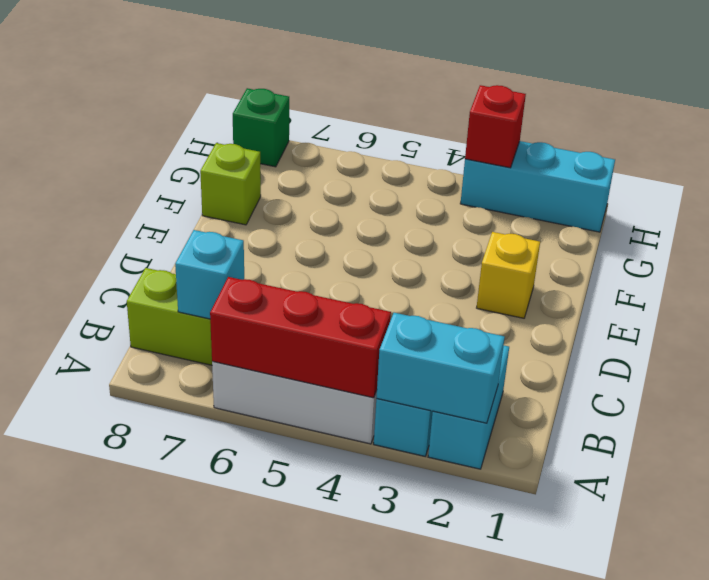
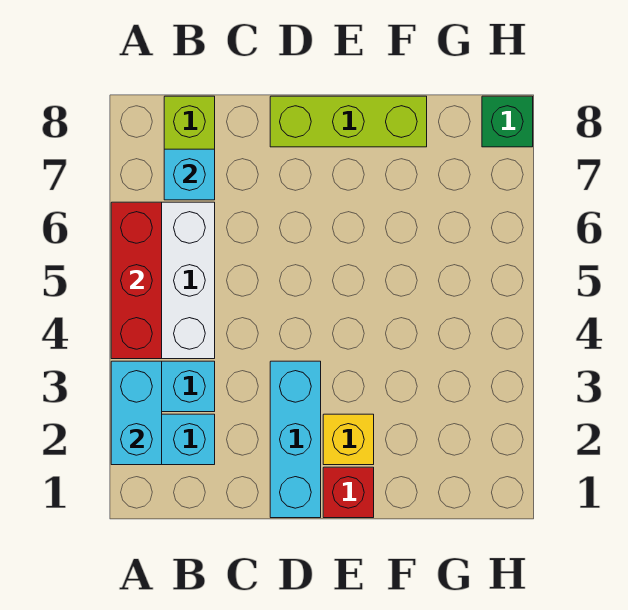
lime brick F8 level 1 -> lime brick D8:F8 level 1
cyan brick H1:H3 level 1 -> cyan brick D1:D3 level 1
red brick H3 level 2 -> red brick E1 level 1

